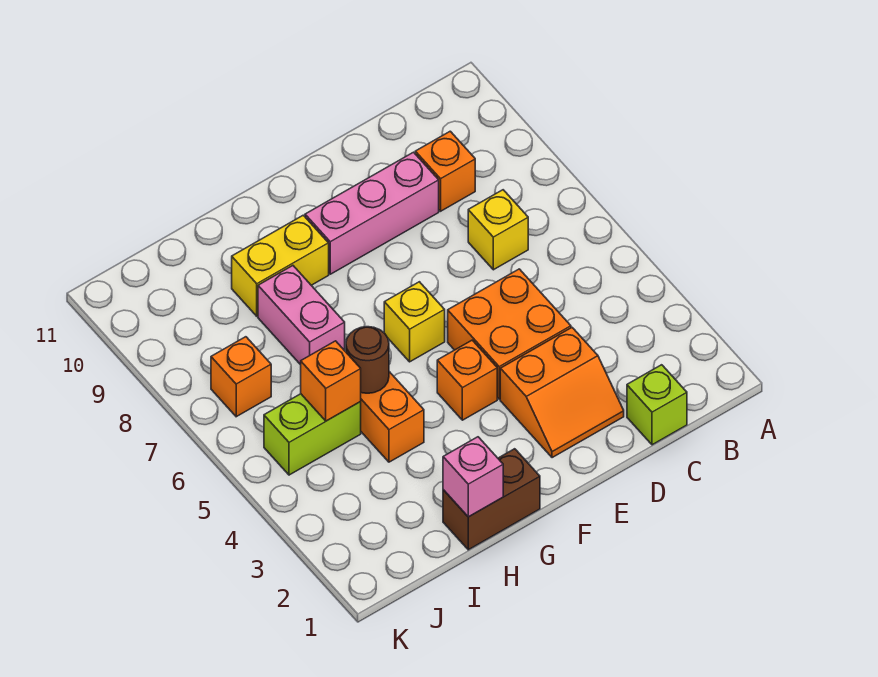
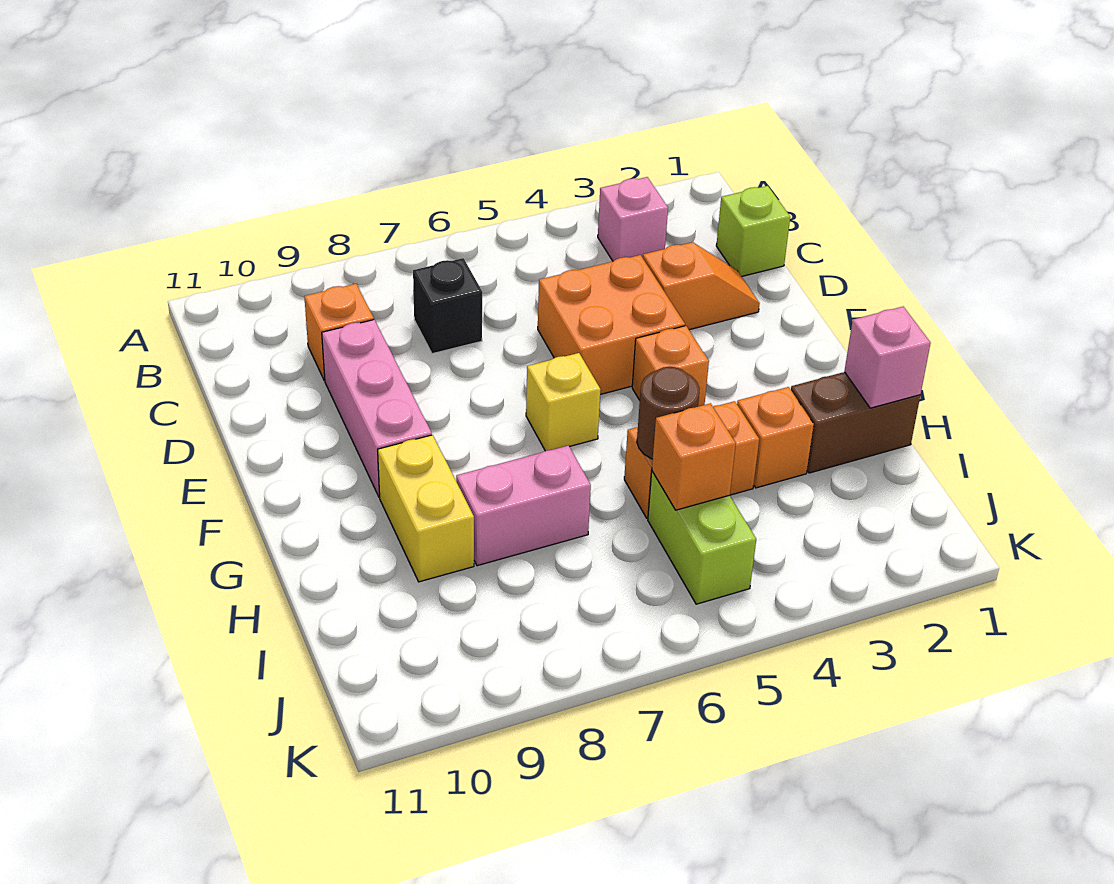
none -> pink brick B3 level 1
yellow brick C7 level 1 -> black brick C7 level 1
orange slope D2:E3 level 1 top 3 -> orange slope D2:D3 level 1 top 3
brown brick G1:H1 level 1 -> brown brick H1:H2 level 1
orange brick J7 level 1 -> orange brick H3 level 1

